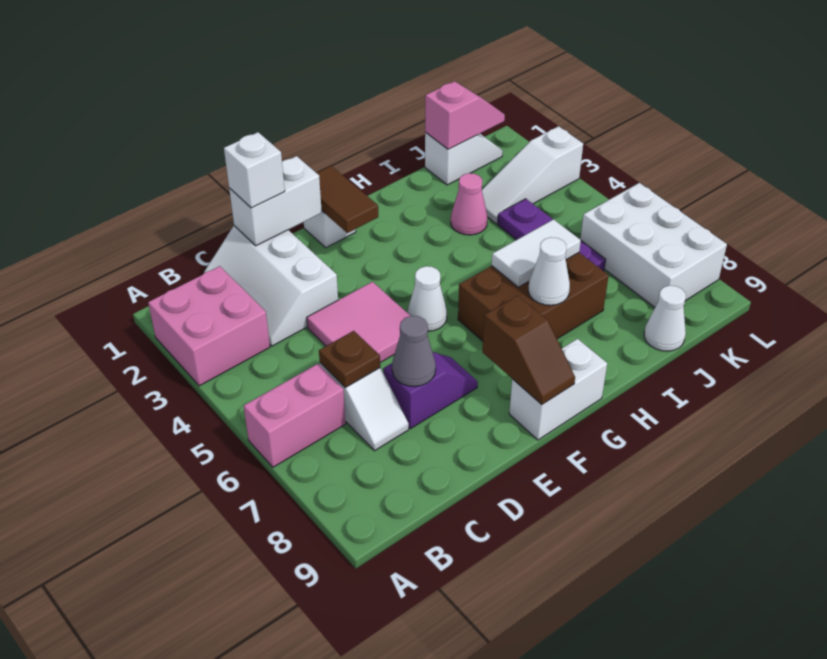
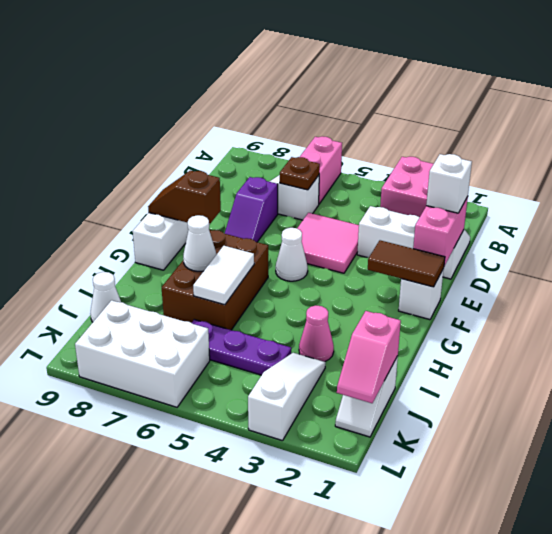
white brick D1:E1 level 2 -> pink brick D1:E1 level 2
grey cone D7 level 2 -> none

